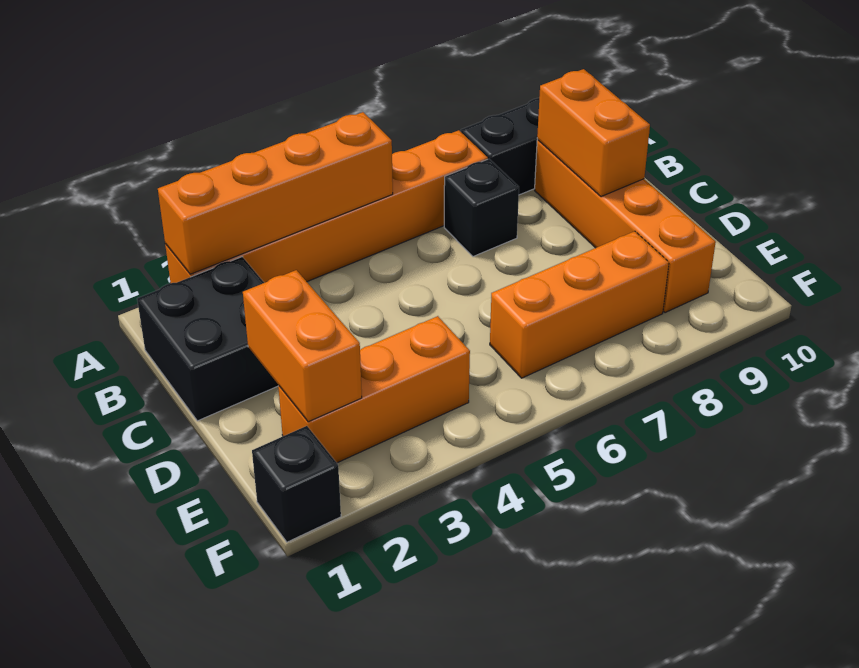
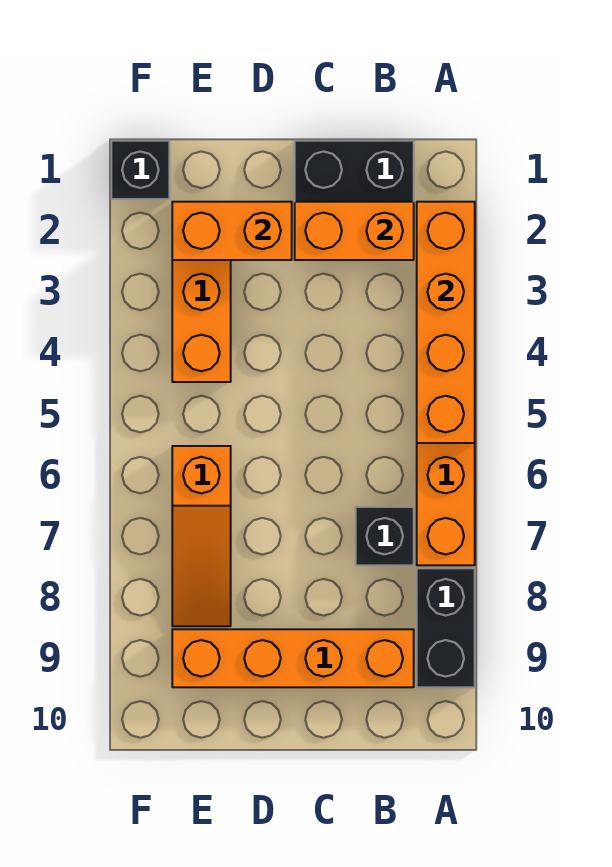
orange brick B9:C9 level 2 -> orange brick B2:C2 level 2
orange brick E6:E8 level 1 -> orange slope E6:E8 level 1 top 6

